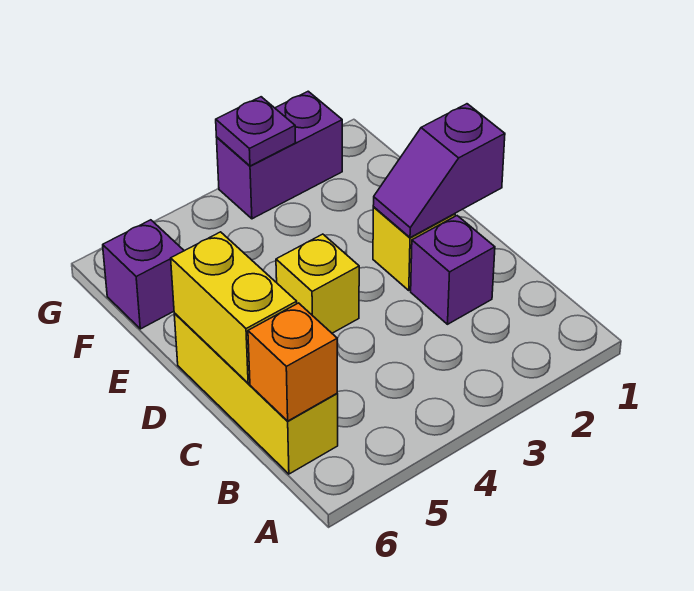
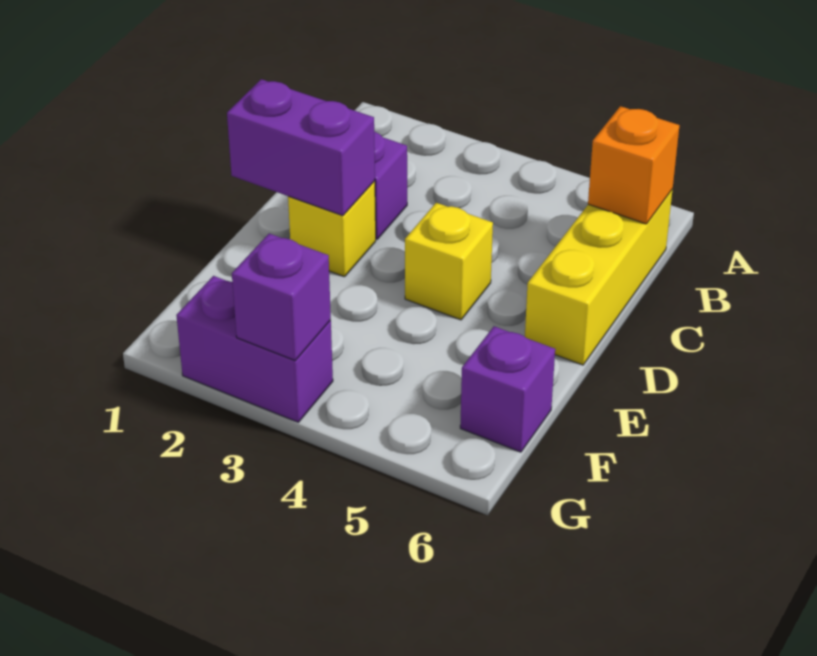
yellow brick C6:D6 level 2 -> none
purple slope D1:D2 level 2 top 1 -> purple brick D1:D2 level 2
purple plate G3 level 2 -> purple brick G3 level 2

